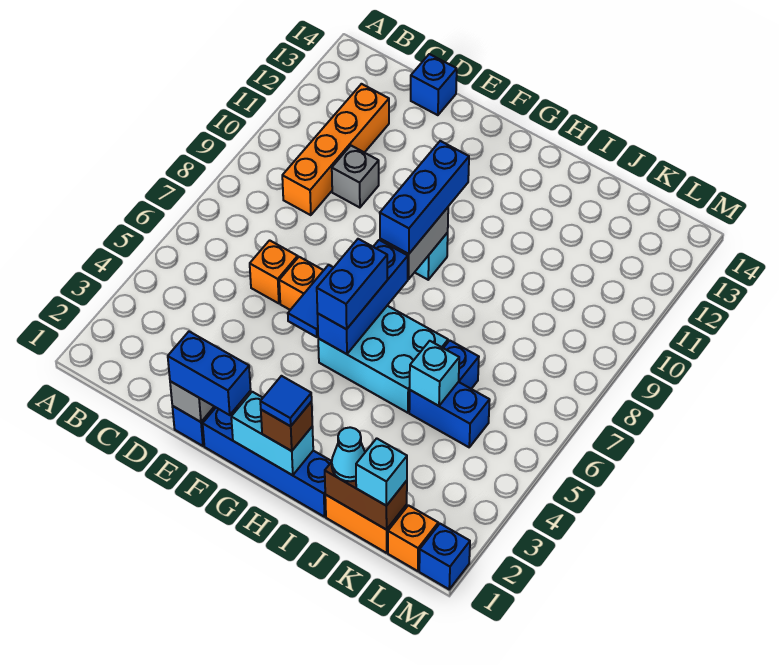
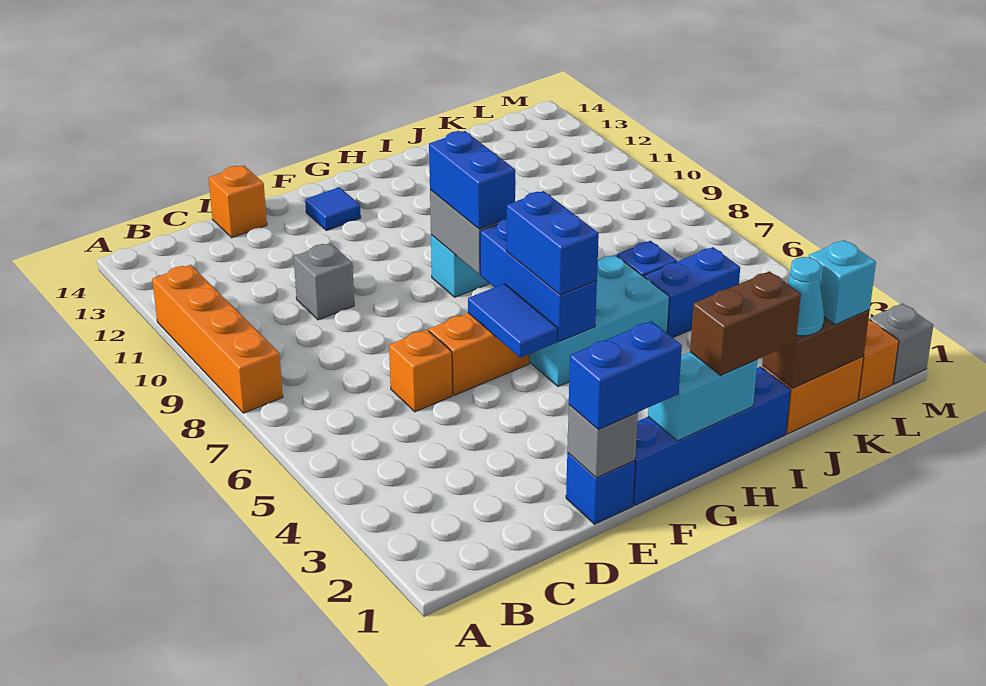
orange brick C9:C12 level 1 -> orange brick A8:A11 level 1
blue brick D14 level 1 -> orange brick D14 level 1
blue brick G8:G10 level 3 -> blue brick G8:G9 level 3
brown brick H1 level 3 -> brown brick H1:I1 level 3
blue tile H1 level 4 -> blue tile F13 level 1
cyan brick J5 level 2 -> none
blue brick M1 level 1 -> grey brick M1 level 1

